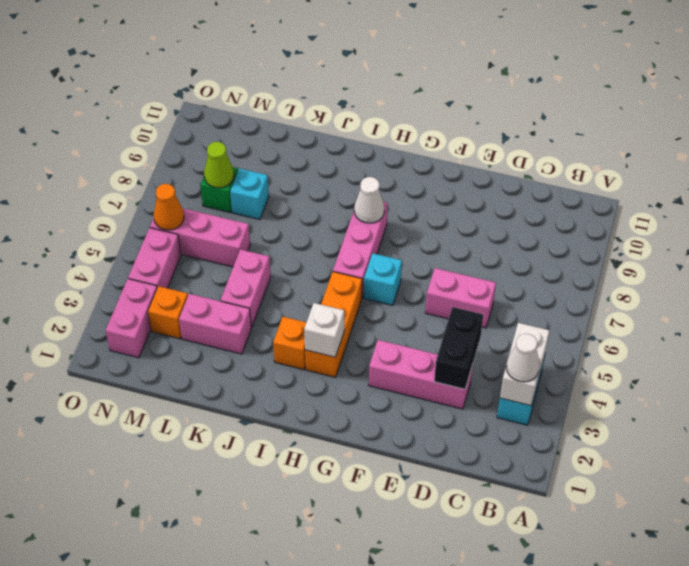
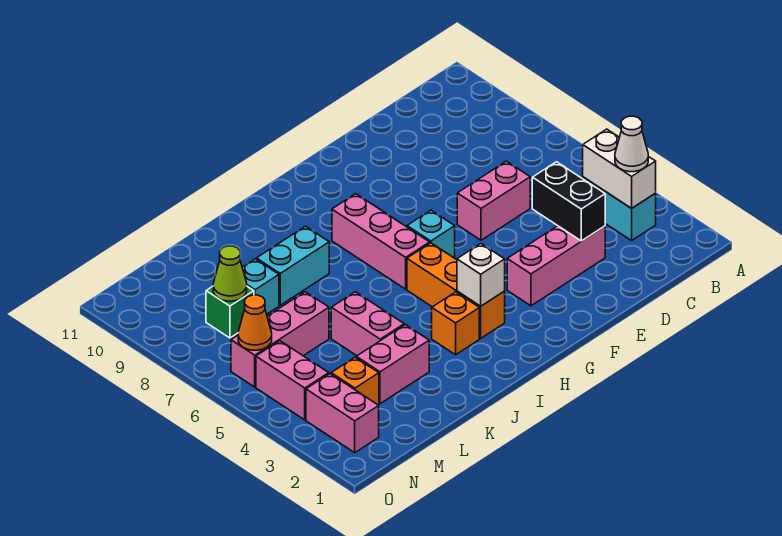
white cone H8 level 2 -> none
none -> cyan brick J8:K8 level 1

